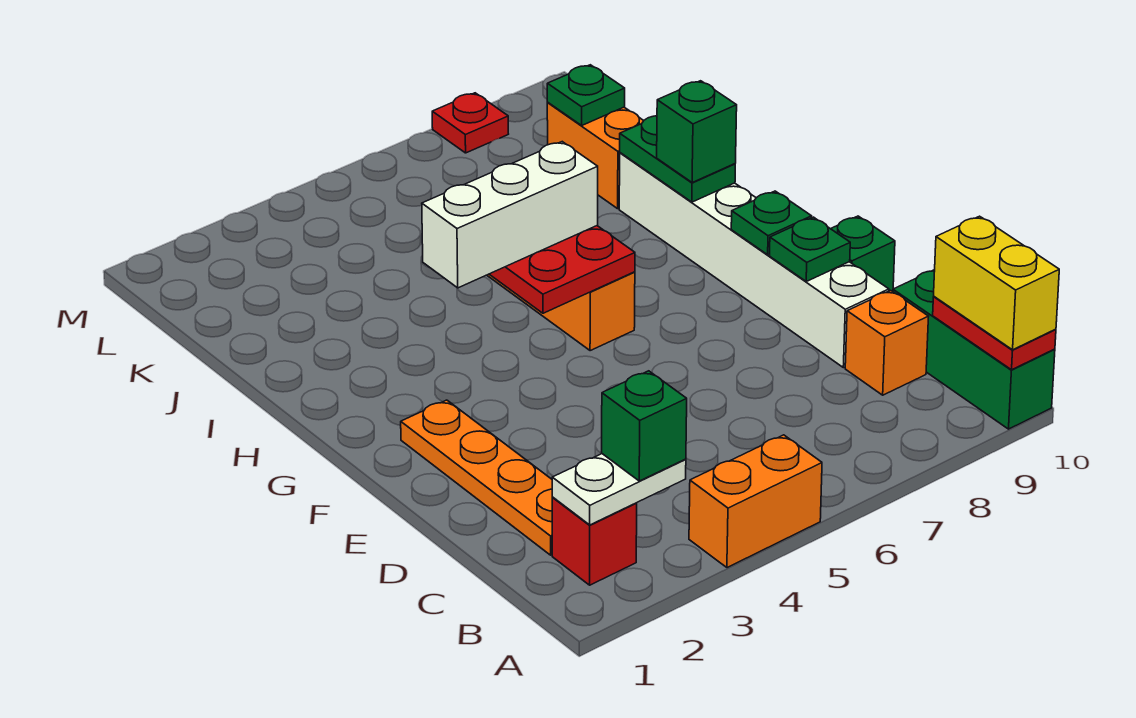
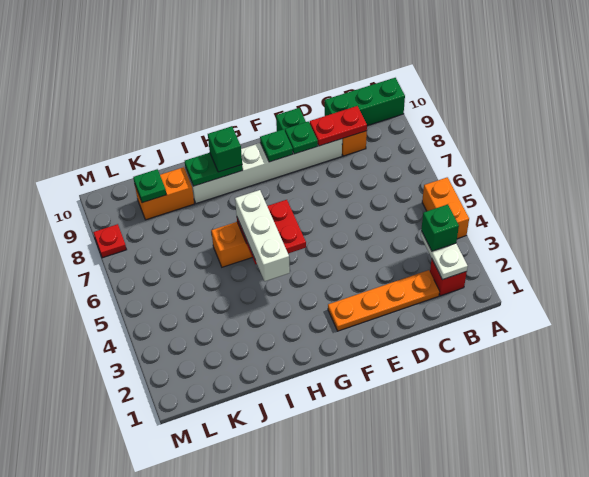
red plate A10:B10 level 2 -> red plate C9:D9 level 2
yellow brick A10:B10 level 3 -> none

